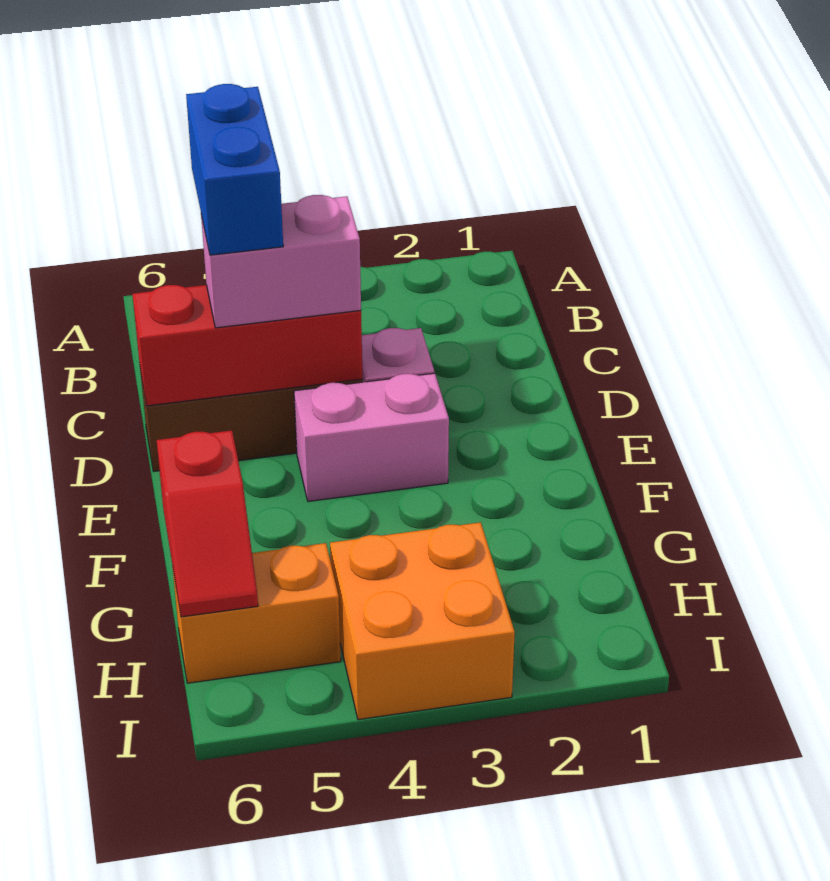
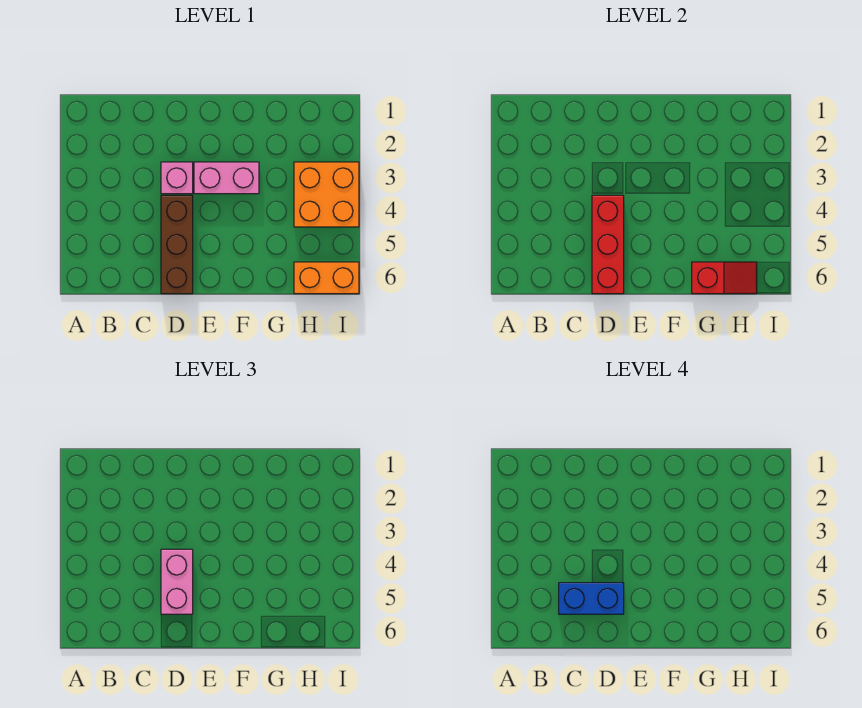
pink brick E3:E4 level 1 -> pink brick E3:F3 level 1
orange brick H5:H6 level 1 -> orange brick H6:I6 level 1

